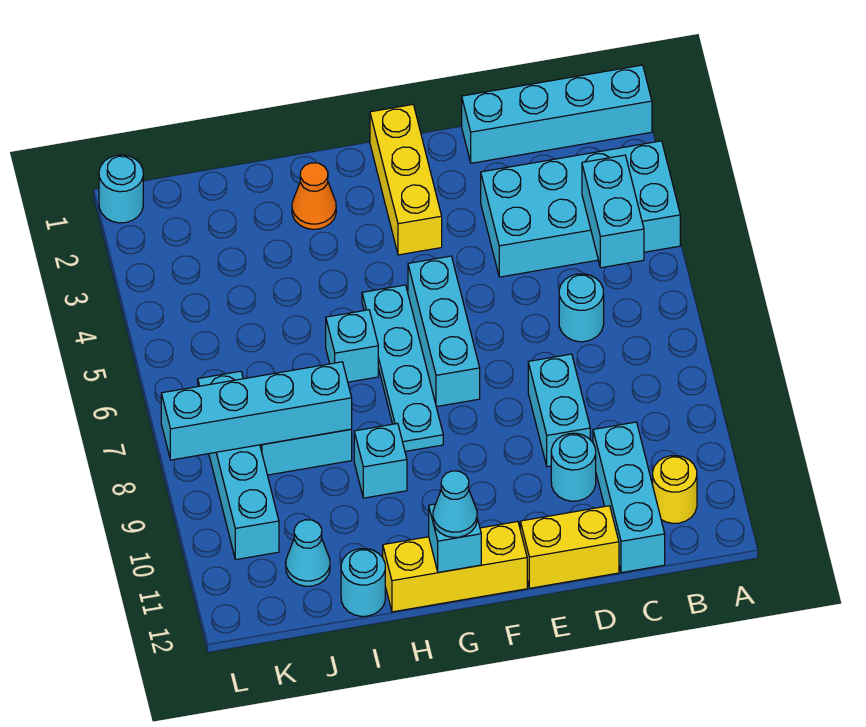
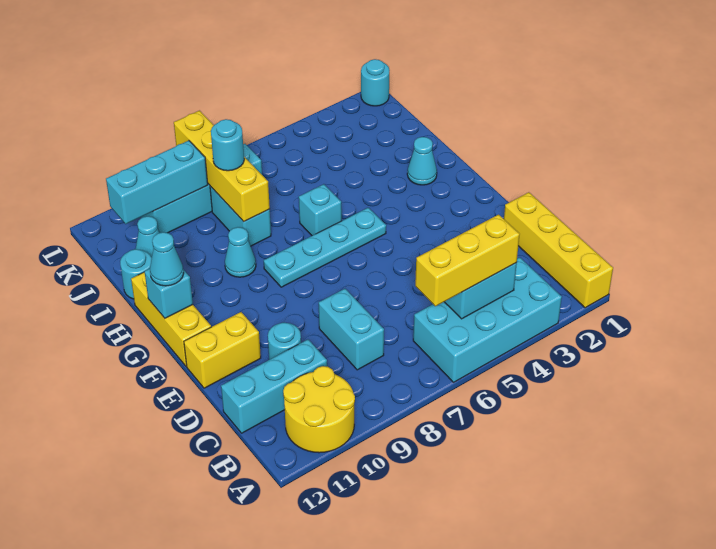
cyan brick A1:D1 level 1 -> yellow brick A1:D1 level 1
cyan brick A3:D4 level 1 -> cyan brick A3:B6 level 1
yellow round brick B11 level 1 -> yellow round brick A10:B11 level 1
cyan round brick C6 level 1 -> cyan round brick J8 level 3
cyan brick D8:D9 level 1 -> cyan brick C8:D8 level 1
yellow brick D12:E12 level 1 -> yellow brick E11:E12 level 1
yellow brick F1:F3 level 1 -> yellow brick B4:B6 level 3
cyan brick F5:F7 level 1 -> cyan brick K9:K11 level 2
orange cone H2 level 1 -> cyan cone H2 level 1
cyan brick H9 level 1 -> cyan cone H9 level 1
cyan brick I8:L8 level 2 -> yellow brick I8:L8 level 2

